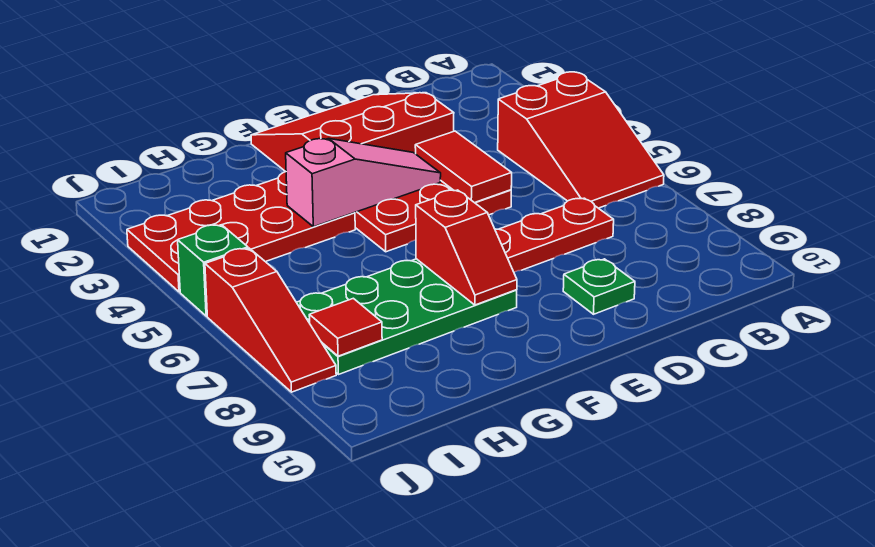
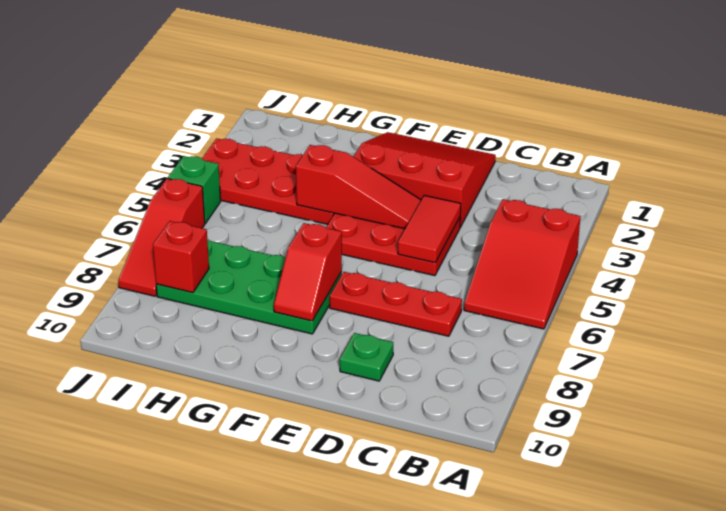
pink slope E4:G4 level 2 top G -> red slope E4:G4 level 2 top G
red tile I8 level 2 -> red brick I8 level 2

